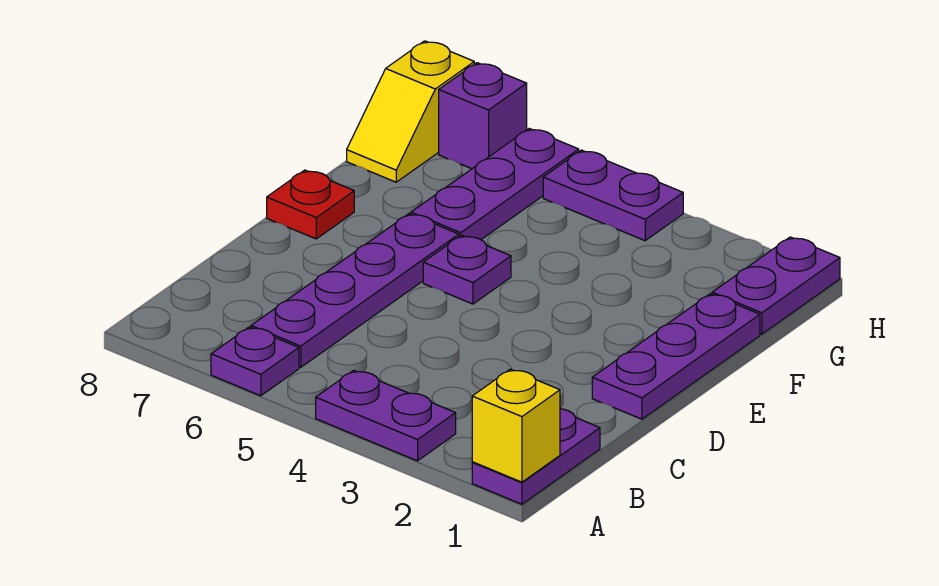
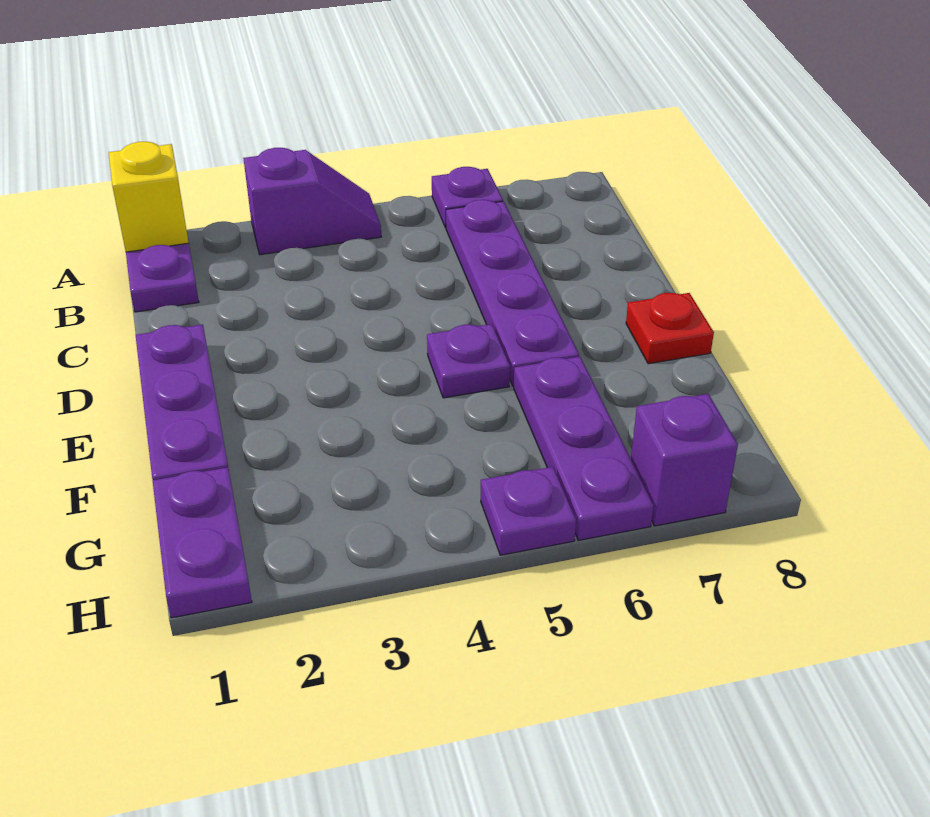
purple plate A3:A4 level 1 -> purple slope A3:A4 level 1 top 3
yellow slope G8:H8 level 1 top H -> none
purple plate H4:H5 level 1 -> purple plate H5 level 1

